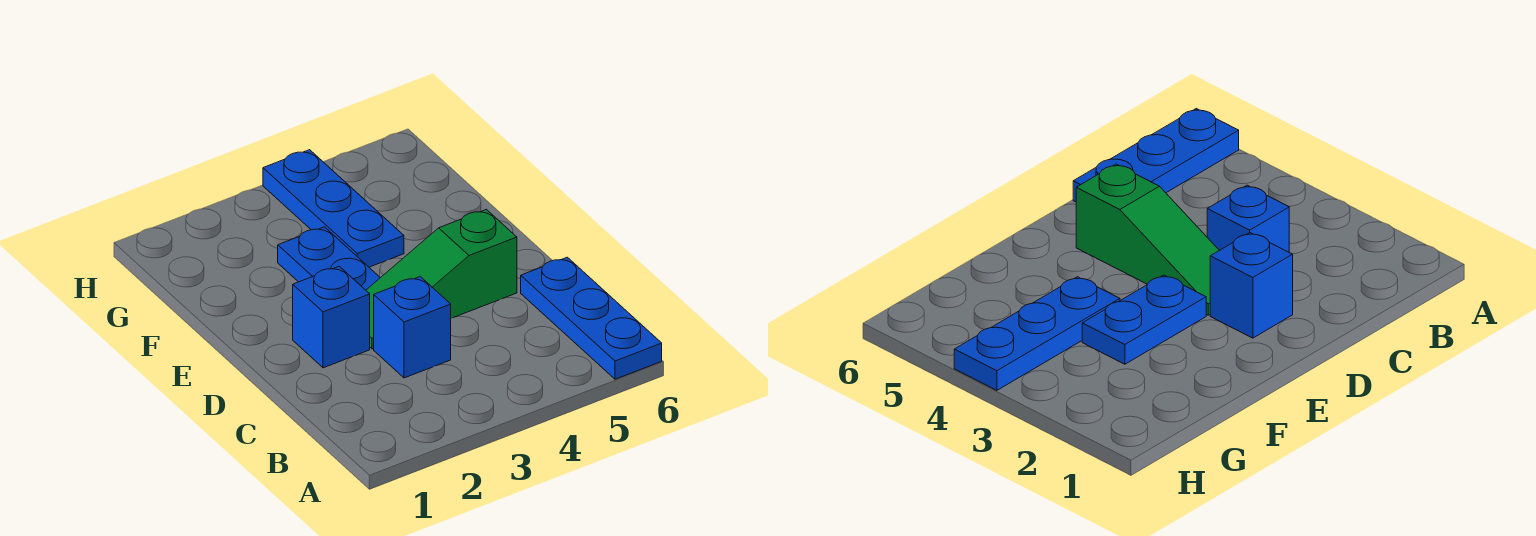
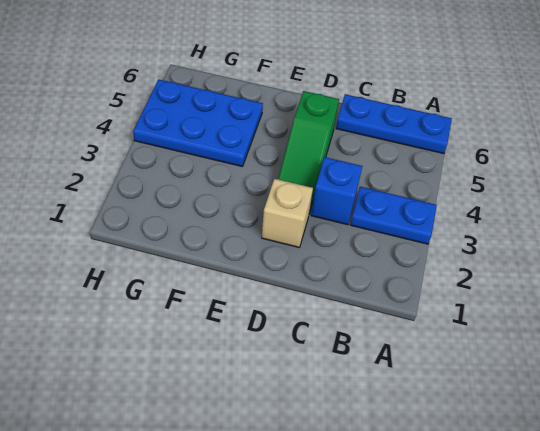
blue brick D2 level 1 -> tan brick D2 level 1
blue plate E3:F3 level 1 -> blue plate A3:B3 level 1
blue plate F4:H4 level 1 -> blue plate F4:H5 level 1

